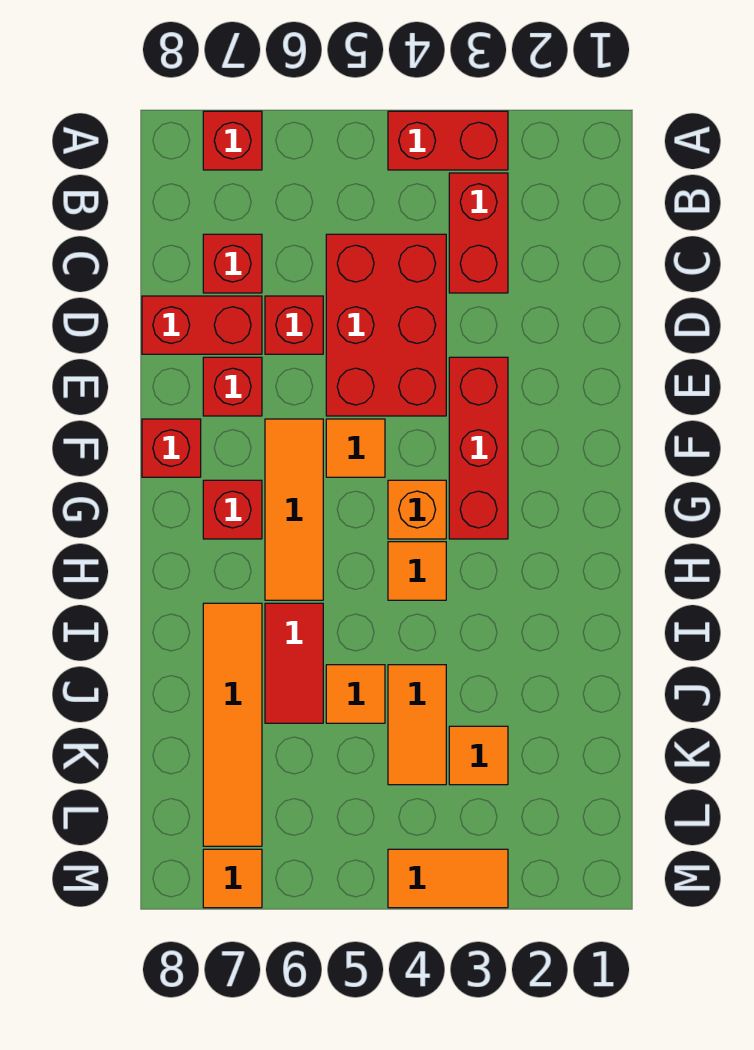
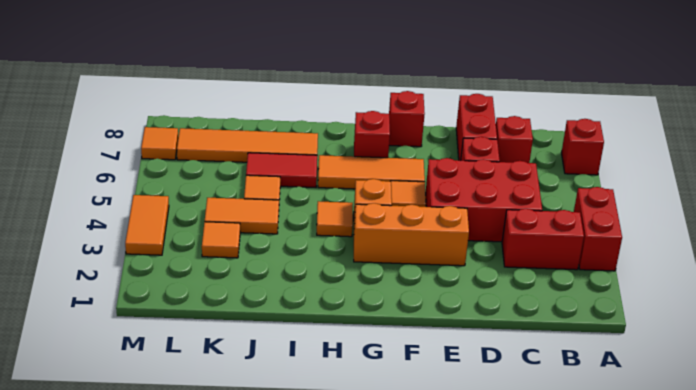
red brick E3:G3 level 1 -> orange brick E3:G3 level 1
red brick E7 level 1 -> none

